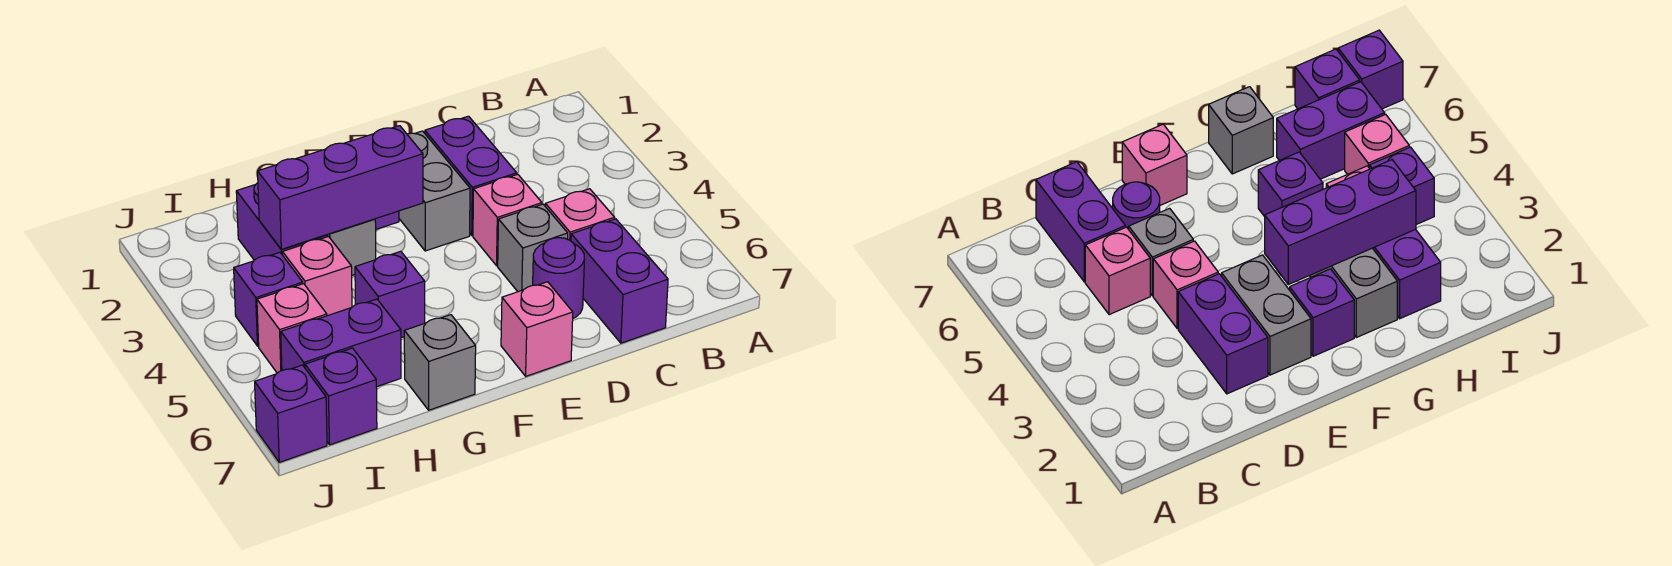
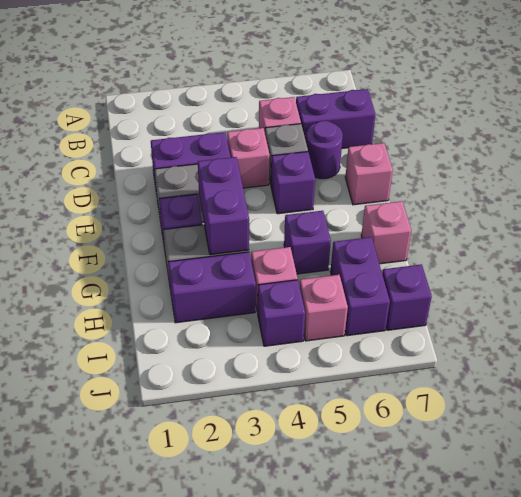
purple brick F3:H3 level 2 -> purple brick F3:G3 level 2
grey brick G7 level 1 -> pink brick G7 level 1
purple brick J7 level 1 -> purple brick E5 level 1

